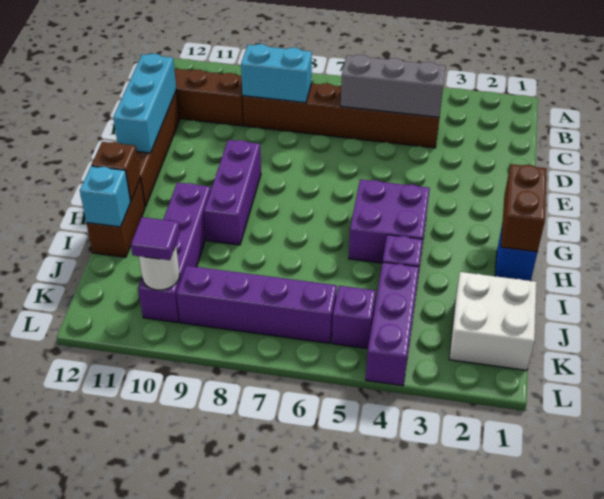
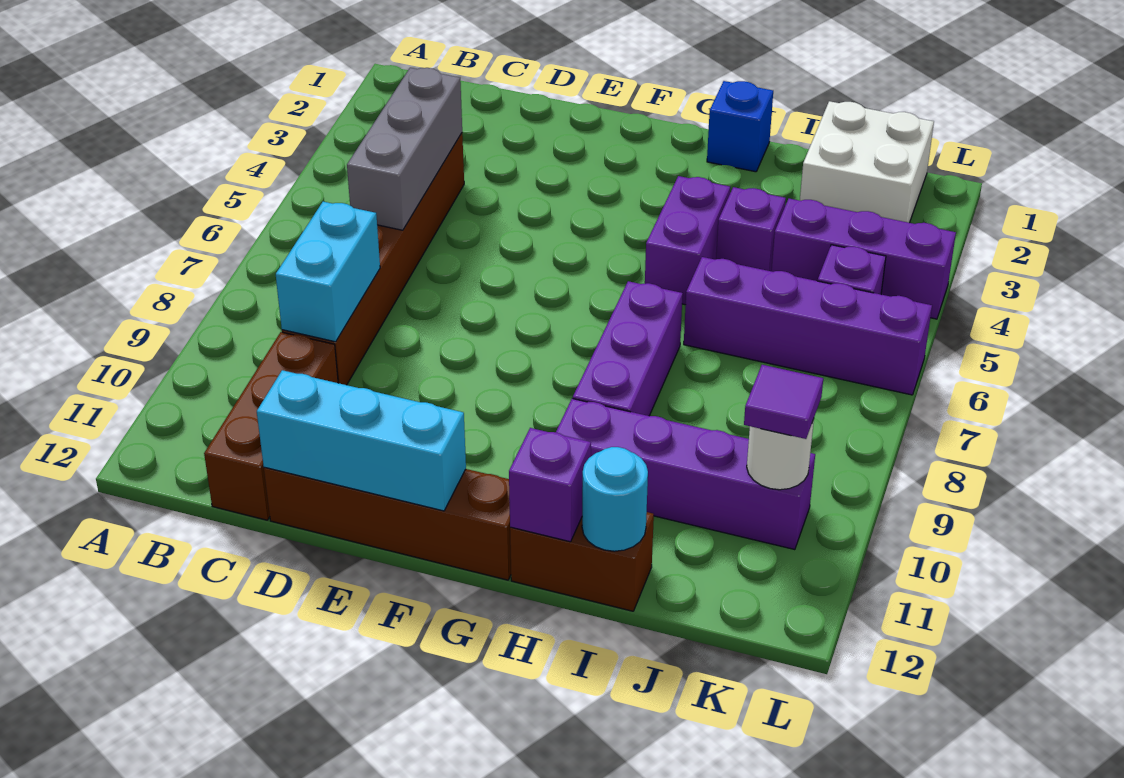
purple brick F9:H9 level 1 -> purple brick H7:H9 level 1
brown brick G1:H1 level 2 -> none
purple brick G4:H5 level 1 -> purple brick H4:H5 level 1
brown brick H12 level 2 -> purple brick H12 level 2
cyan brick I12 level 2 -> cyan round brick I12 level 2
purple brick K6:K9 level 1 -> purple brick I6:L6 level 1

